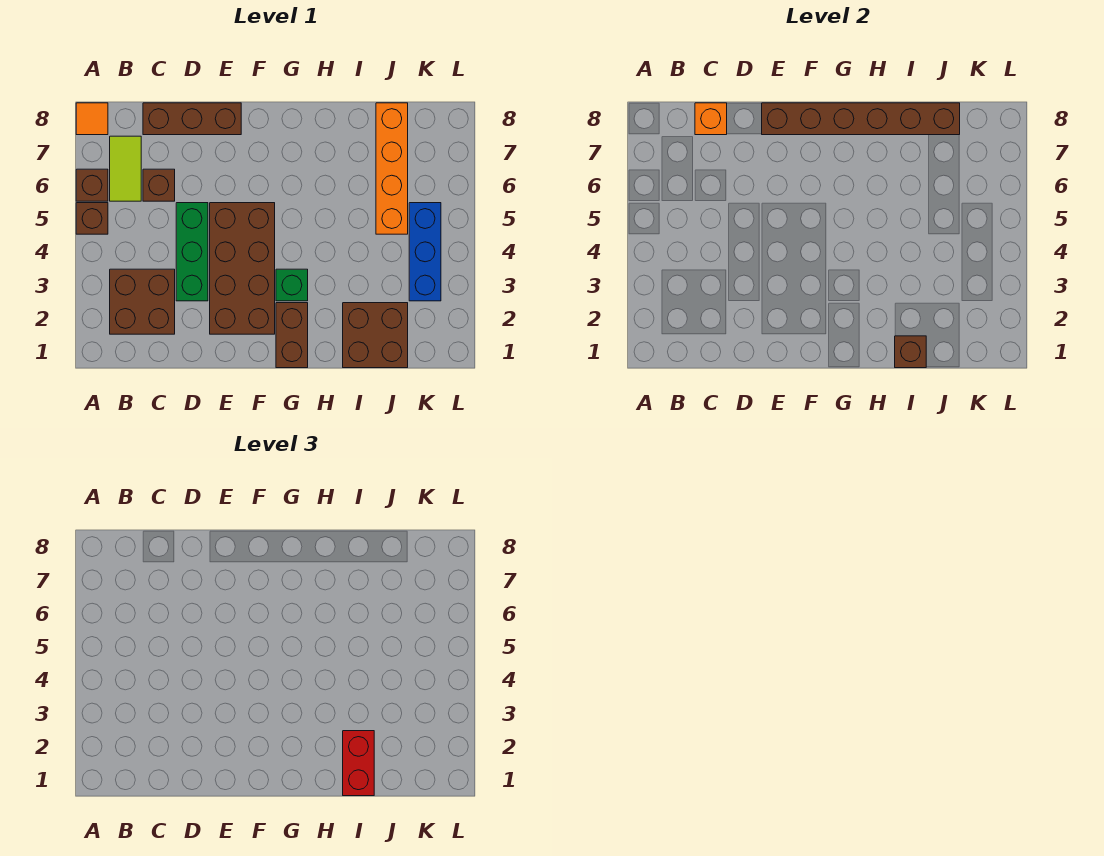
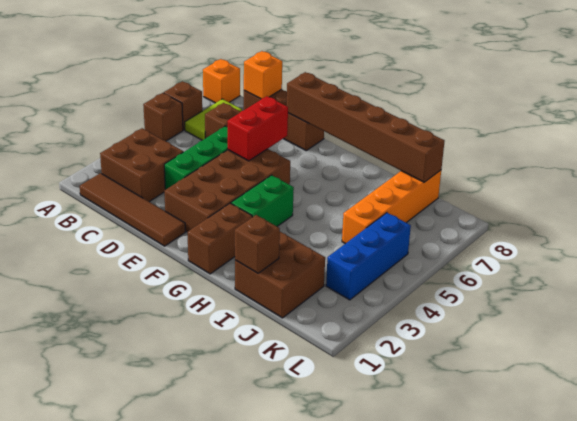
orange tile A8 level 1 -> orange brick A8 level 1
none -> brown tile B1:E1 level 1
green brick G3 level 1 -> green brick G3:G4 level 1
red brick I1:I2 level 3 -> red brick E5:E6 level 2

